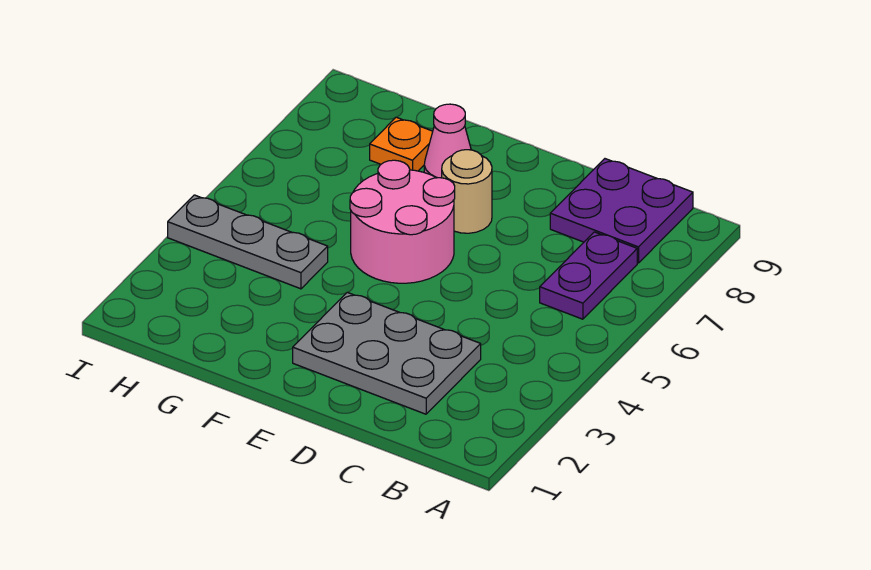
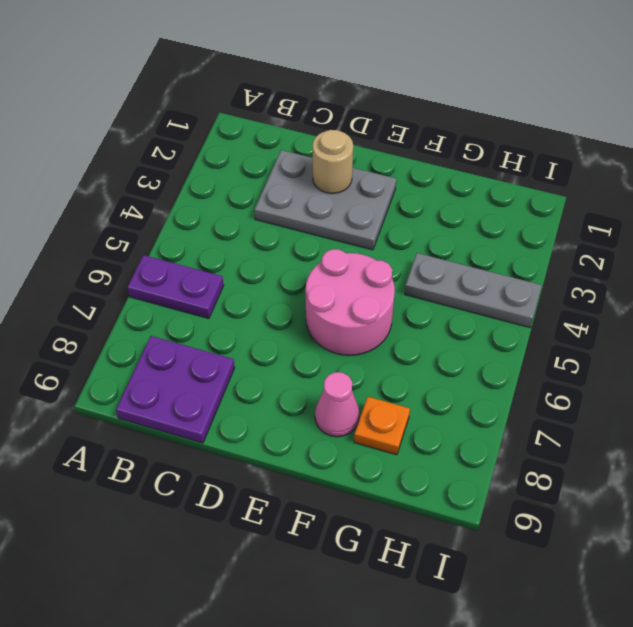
purple plate B6:B7 level 1 -> purple plate A6:B6 level 1
tan round brick E7 level 1 -> tan round brick D2 level 2

